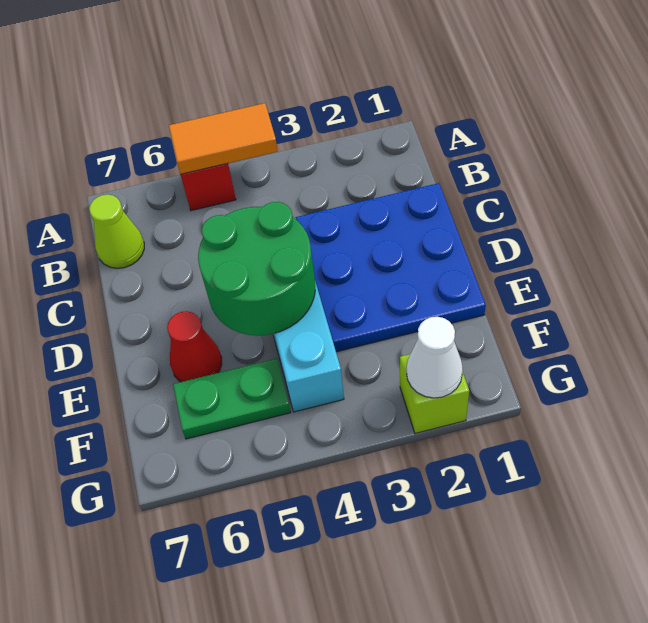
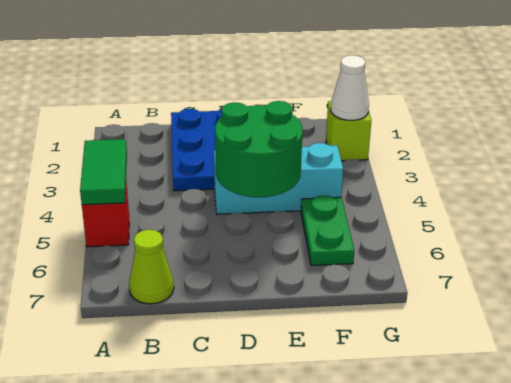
orange tile A4:A5 level 2 -> green tile A4:A5 level 2
red cone E6 level 1 -> none

